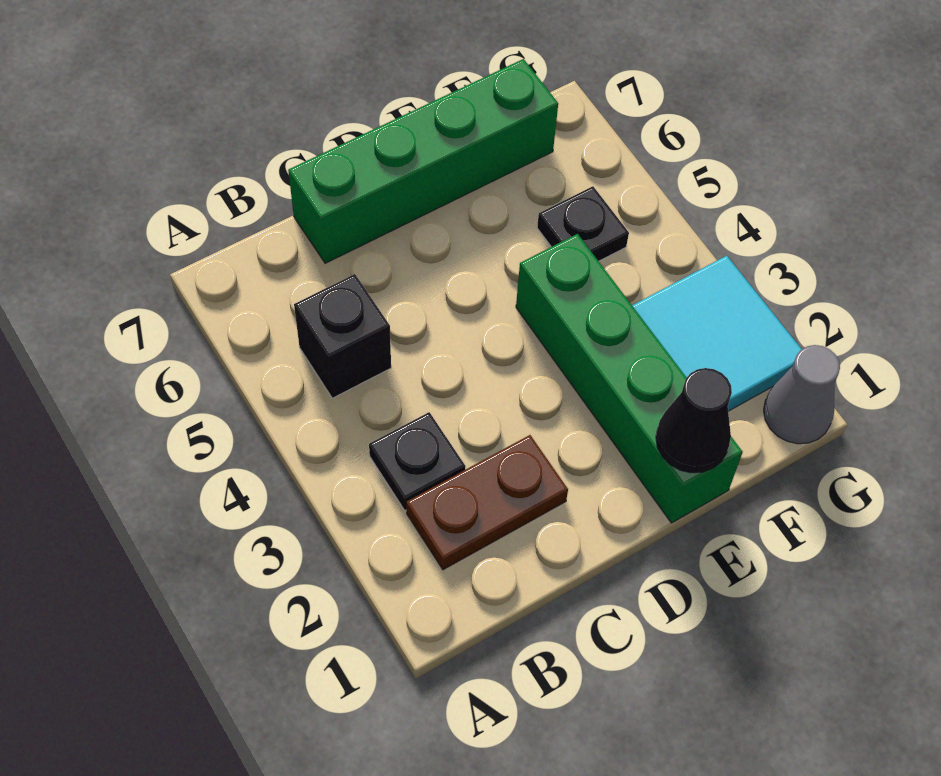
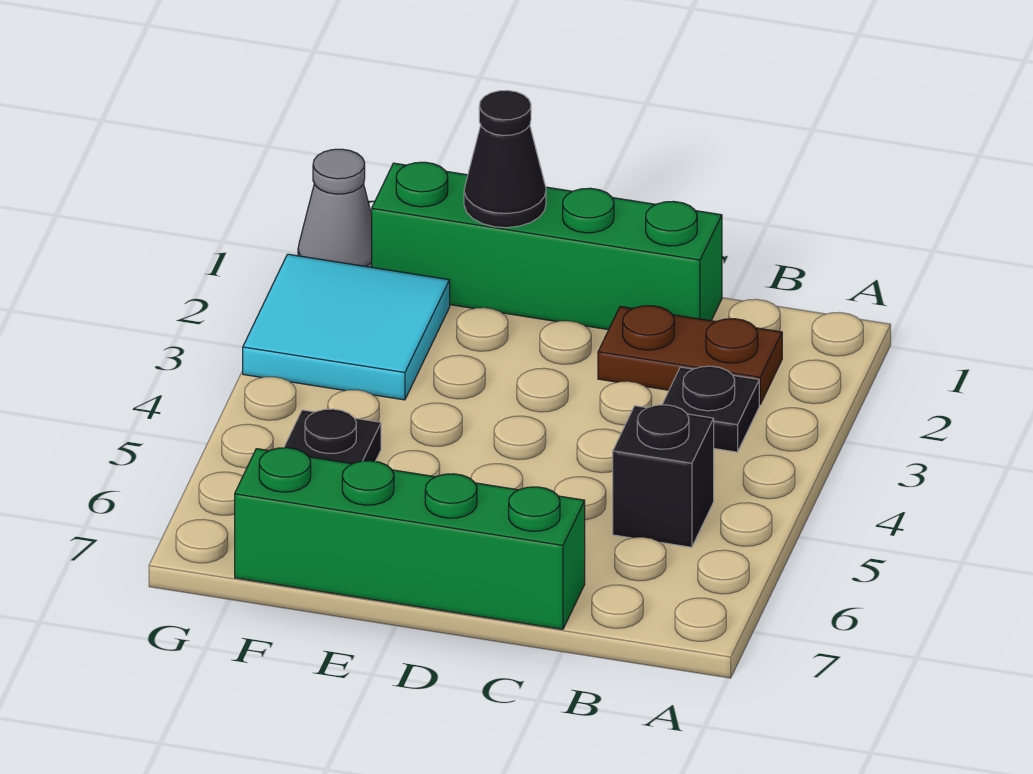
green brick E1:E4 level 1 -> green brick C1:F1 level 1

